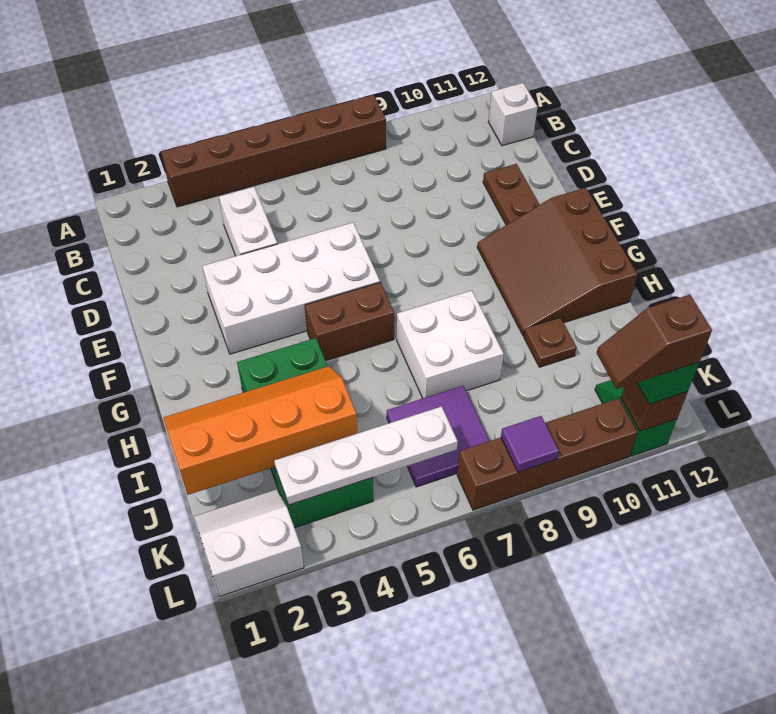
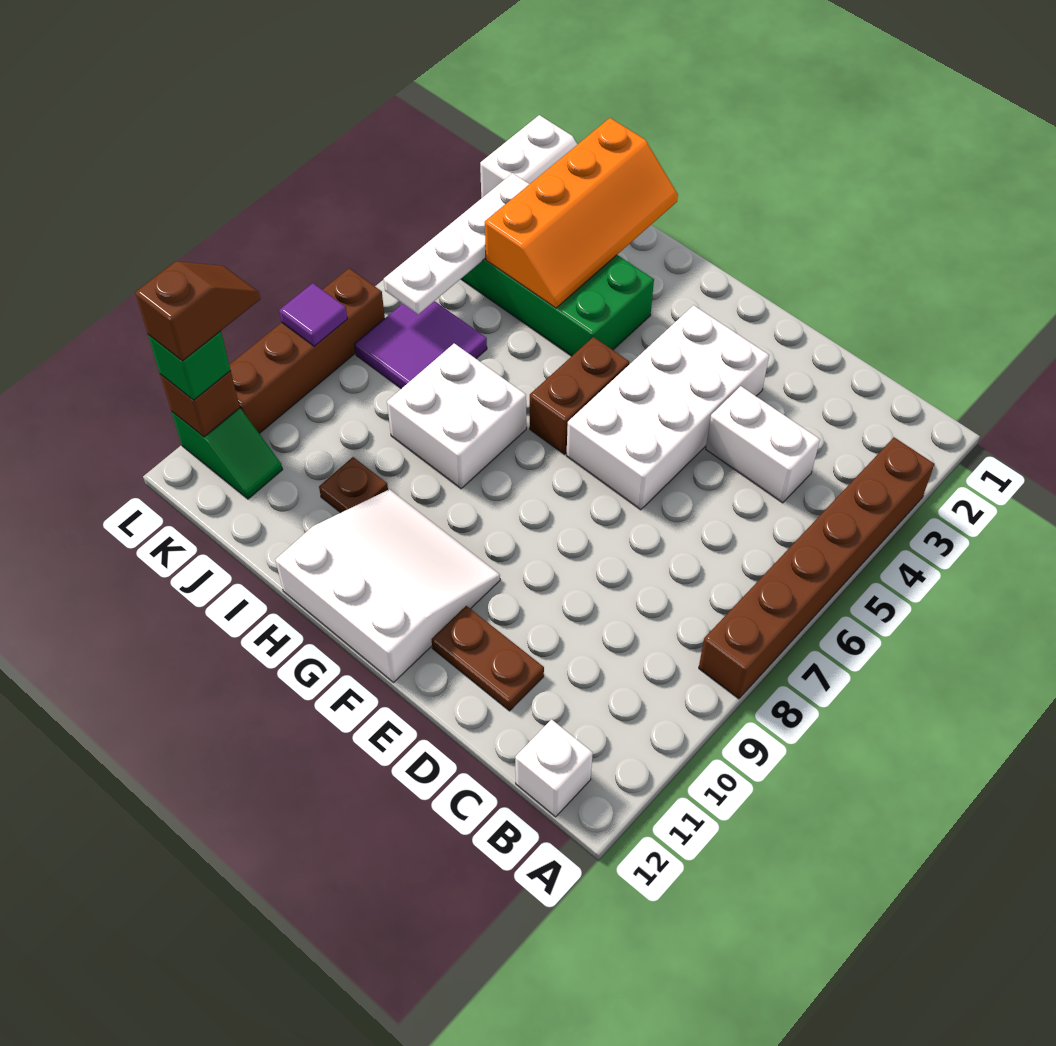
brown slope F10:H12 level 1 top 12 -> white slope F10:H12 level 1 top 12

